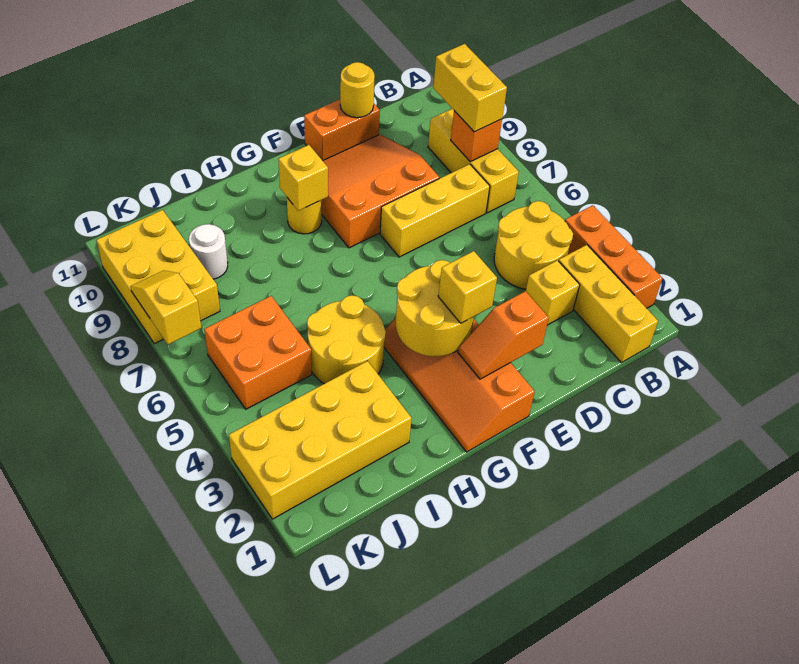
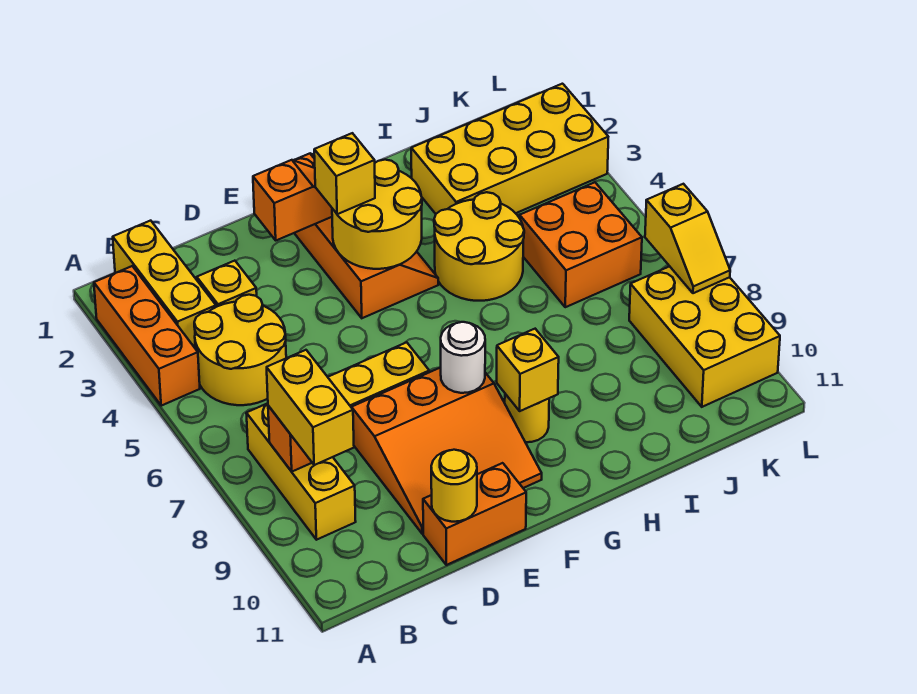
white round brick J9 level 1 -> white round brick F8 level 2

